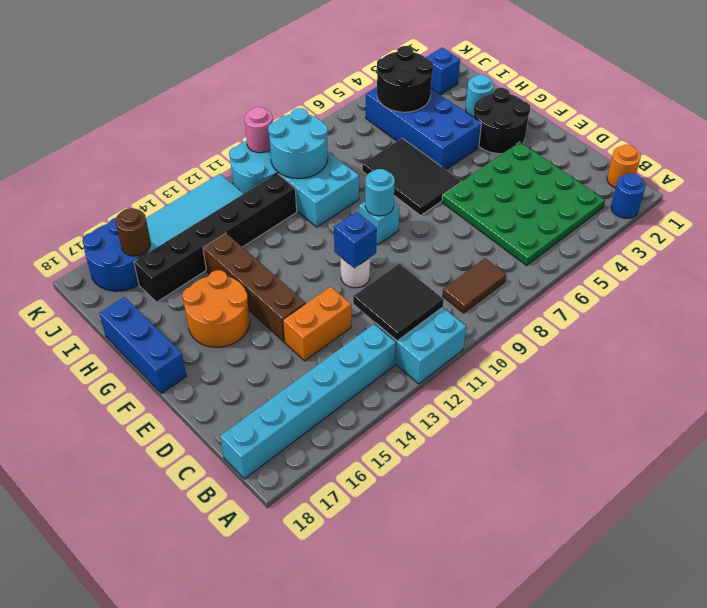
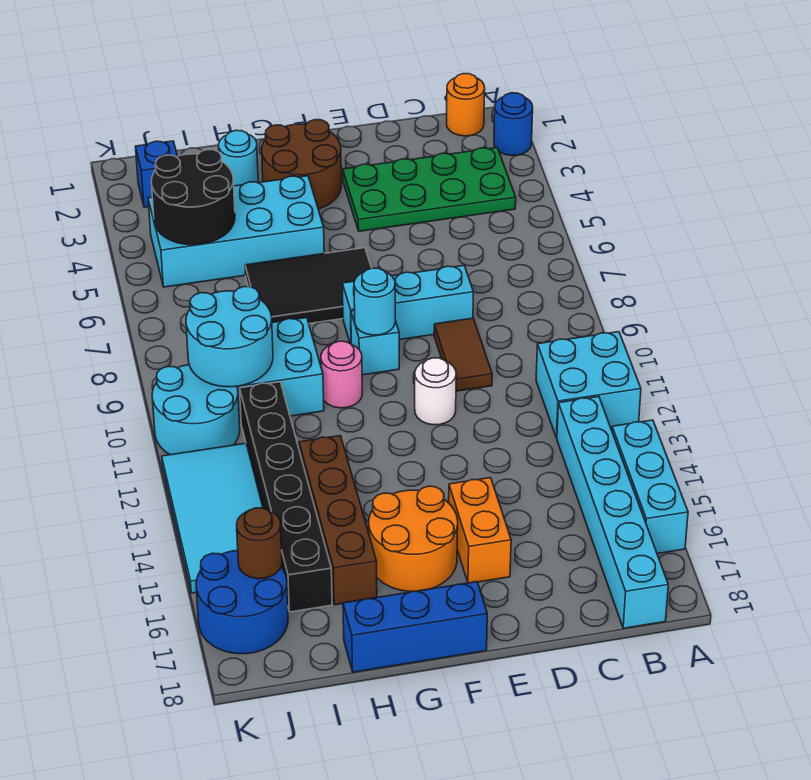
none -> cyan brick A14:A16 level 1
green plate B3:E6 level 1 -> green plate B3:E4 level 1
brown tile B8:B9 level 1 -> brown tile D9:D10 level 1
black tile B11:C12 level 2 -> none
none -> cyan brick D8:F8 level 1
orange brick D13:D14 level 1 -> orange brick E15:E16 level 1
blue brick E11 level 2 -> none
brown brick E14:H14 level 1 -> brown brick H13:H16 level 1
black round brick F2:G3 level 1 -> brown round brick F2:G3 level 1
blue brick G4:J5 level 1 -> cyan brick G4:J5 level 1
pink round brick K10 level 2 -> pink round brick G10 level 1

